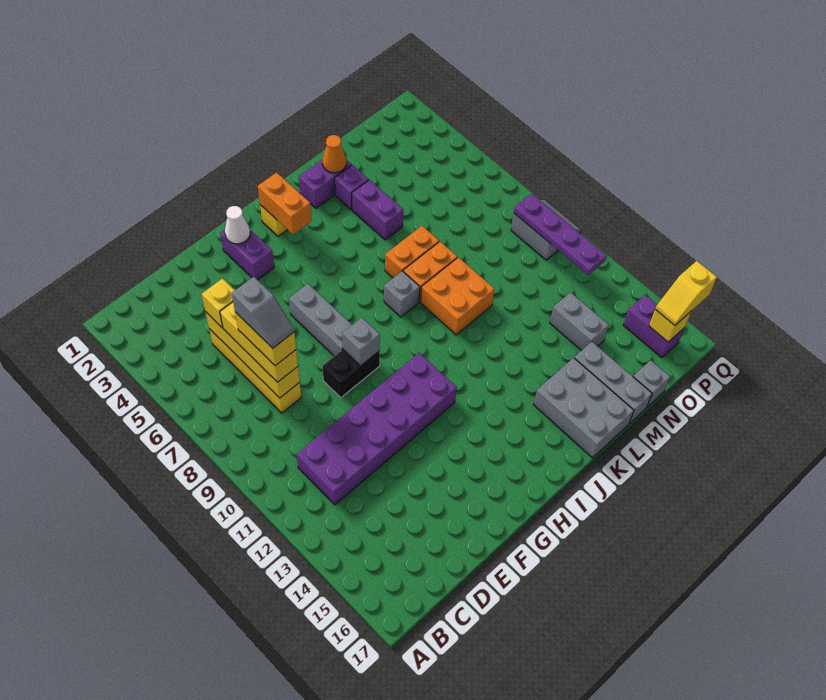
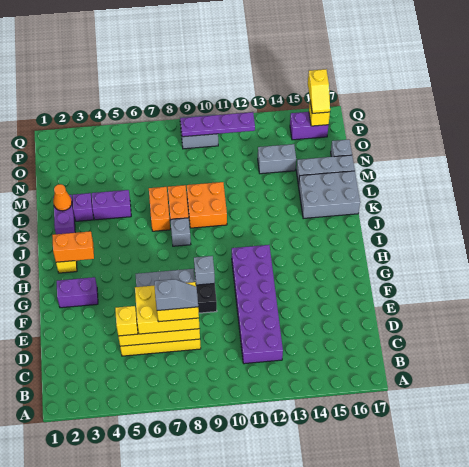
yellow brick D6:D8 level 3 -> yellow brick D6:E8 level 3
white cone G2 level 2 -> none

